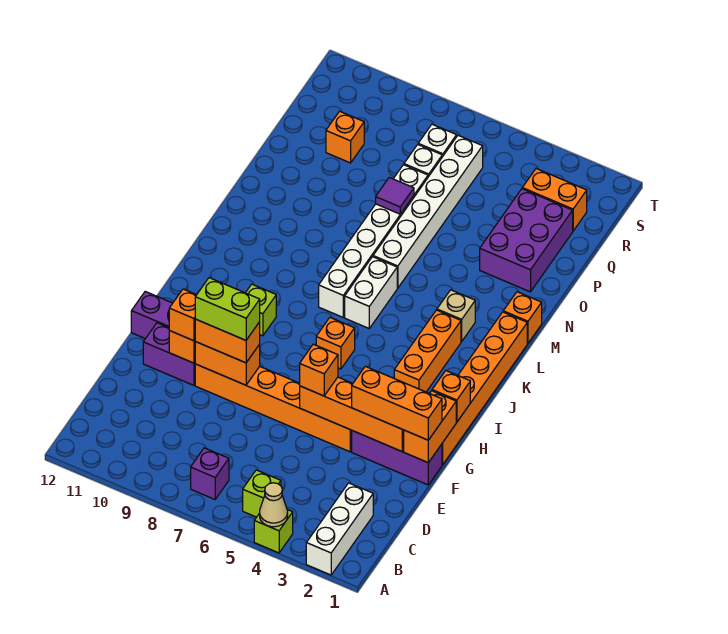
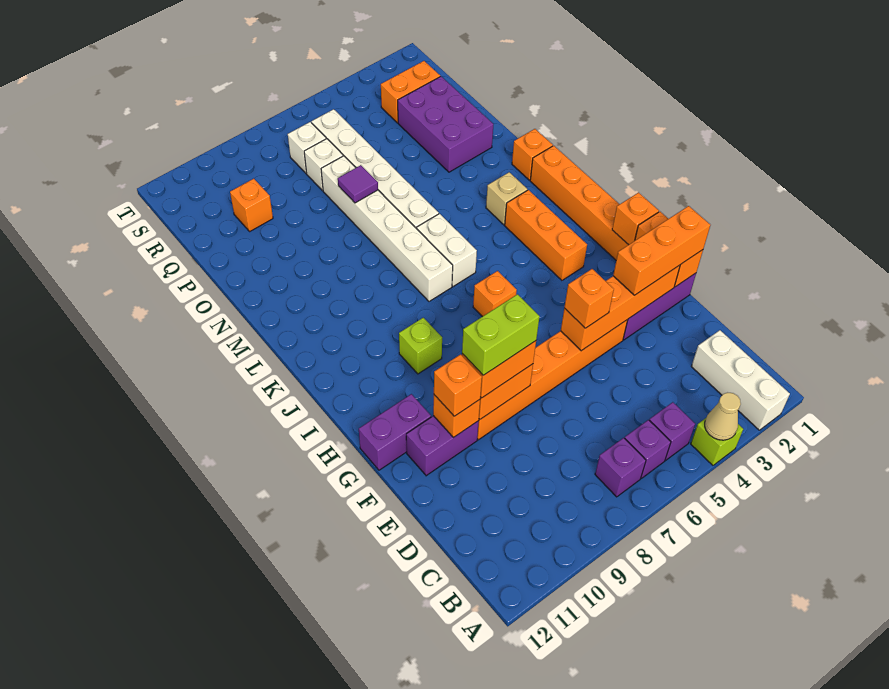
lime brick B5 level 1 -> purple brick B5 level 1
none -> purple brick B6 level 1

